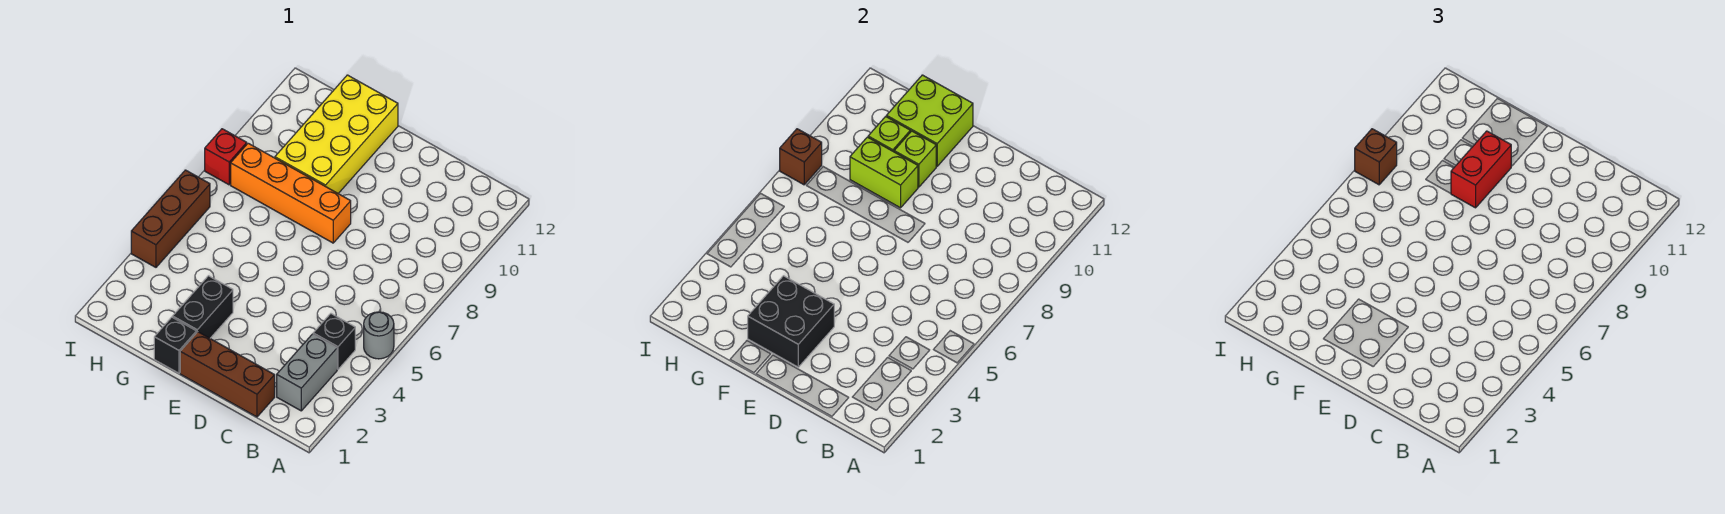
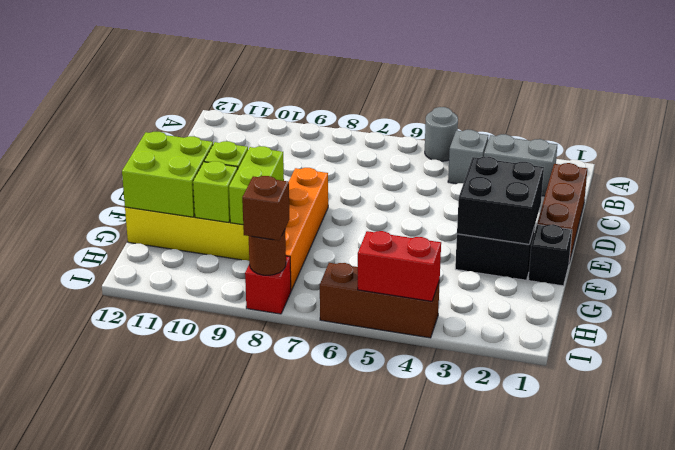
black brick B4 level 1 -> grey brick B4 level 1
red brick F9:F10 level 3 -> red brick I4:I5 level 2
brown brick I8 level 2 -> brown round brick I8 level 2

